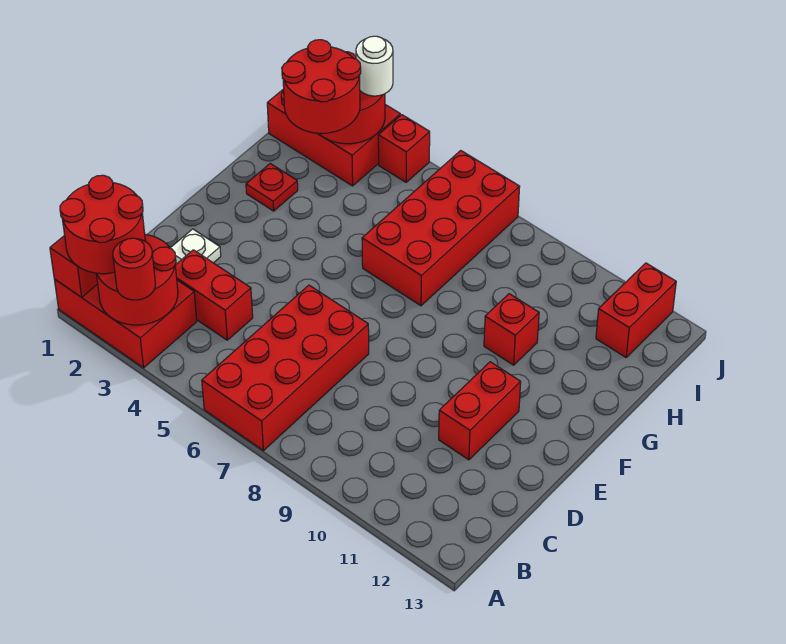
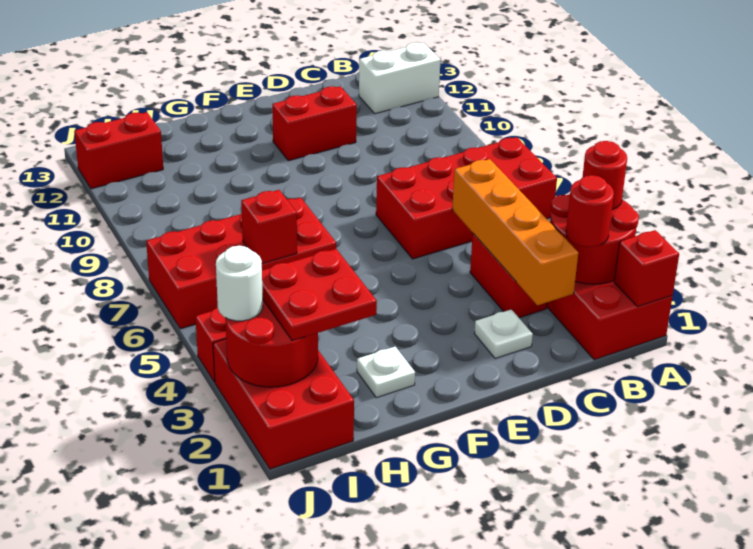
red round brick A1:B2 level 3 -> red round brick B2 level 3
none -> white brick A12:B12 level 1
none -> orange brick C2:C5 level 2
red plate G2 level 1 -> white plate G2 level 1
red brick G10 level 1 -> red brick H6 level 2
red round brick H2:I3 level 3 -> red plate H2:I3 level 3

